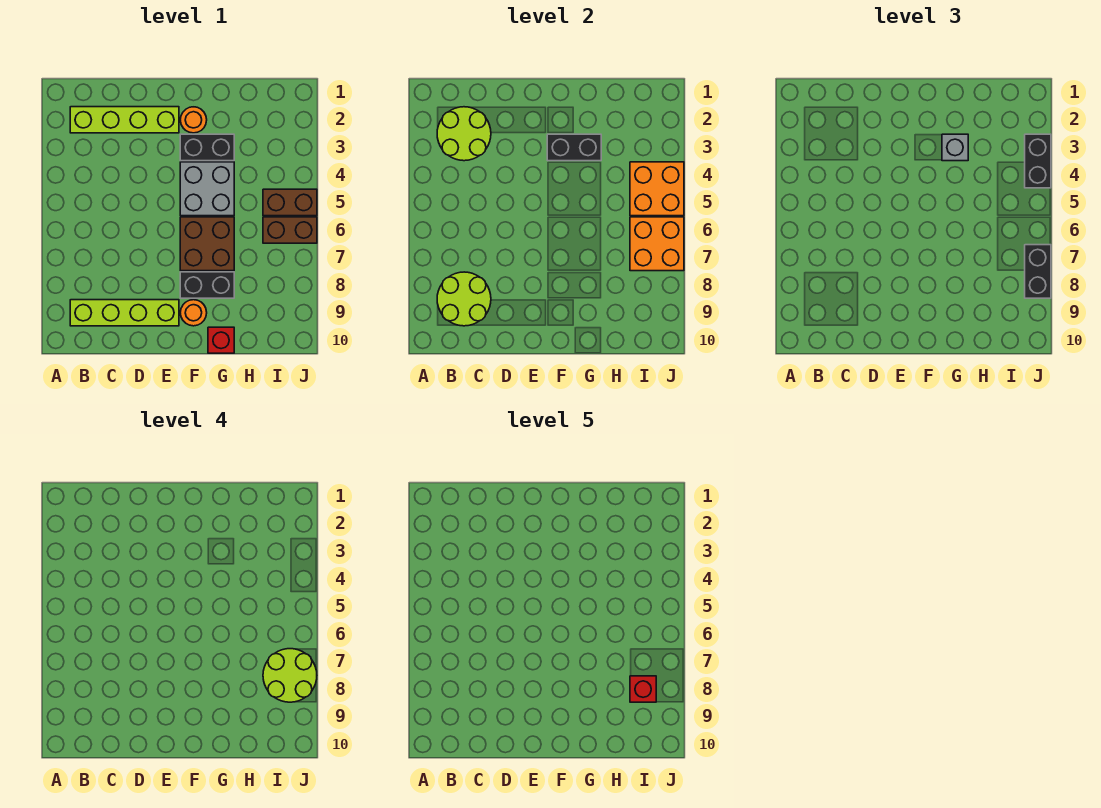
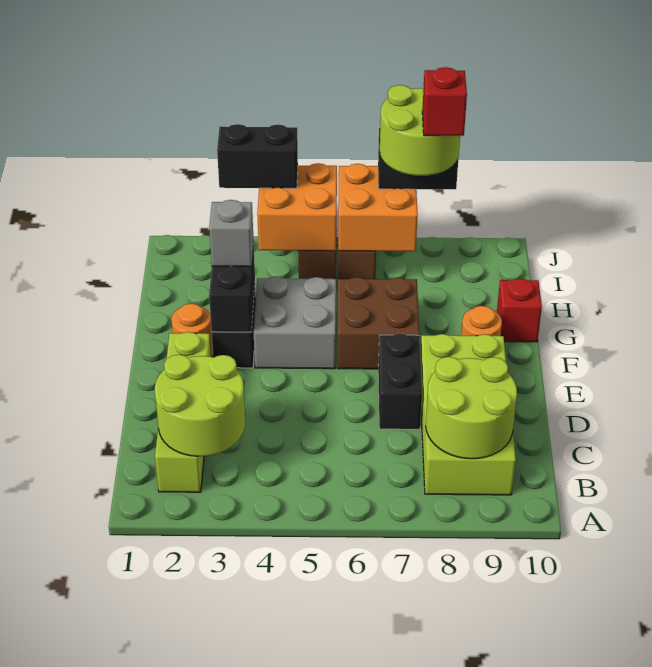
lime brick B9:E9 level 1 -> lime brick B8:E9 level 1
black brick F8:G8 level 1 -> black brick D7:E7 level 1

